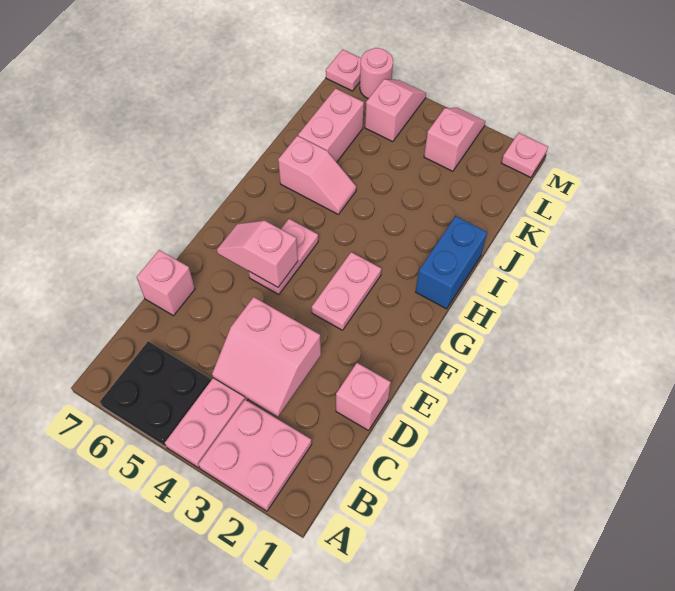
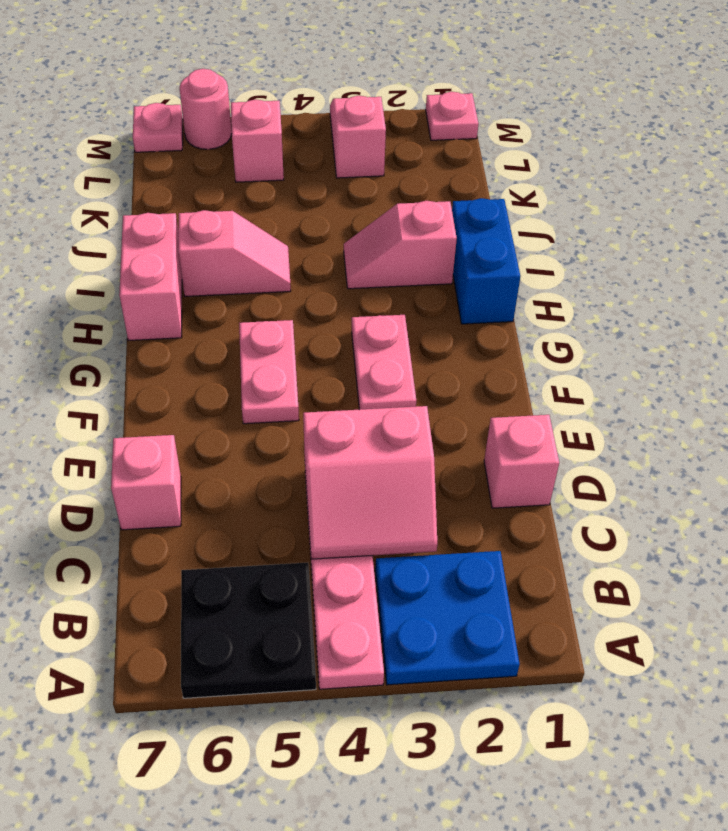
pink plate A2:B3 level 1 -> blue plate A2:B3 level 1
pink slope F5:F6 level 2 top 5 -> pink slope I2:I3 level 1 top 2
pink brick J6:K6 level 1 -> pink brick H7:I7 level 1

